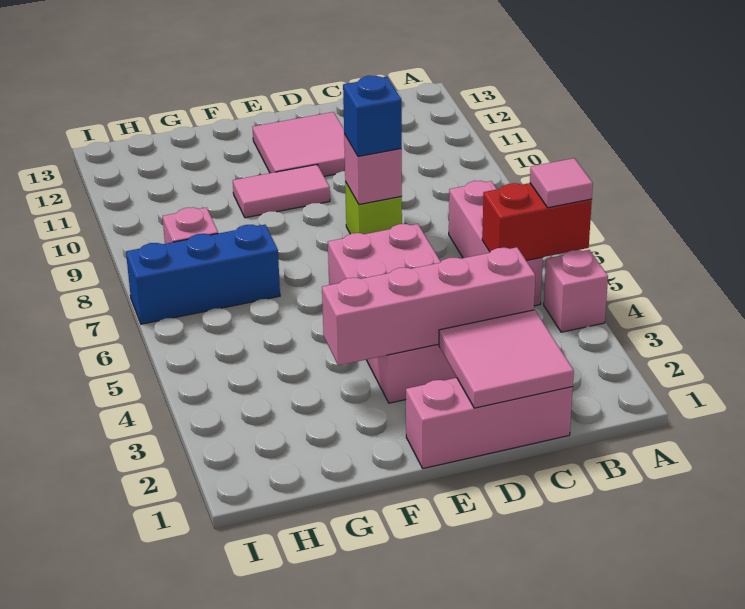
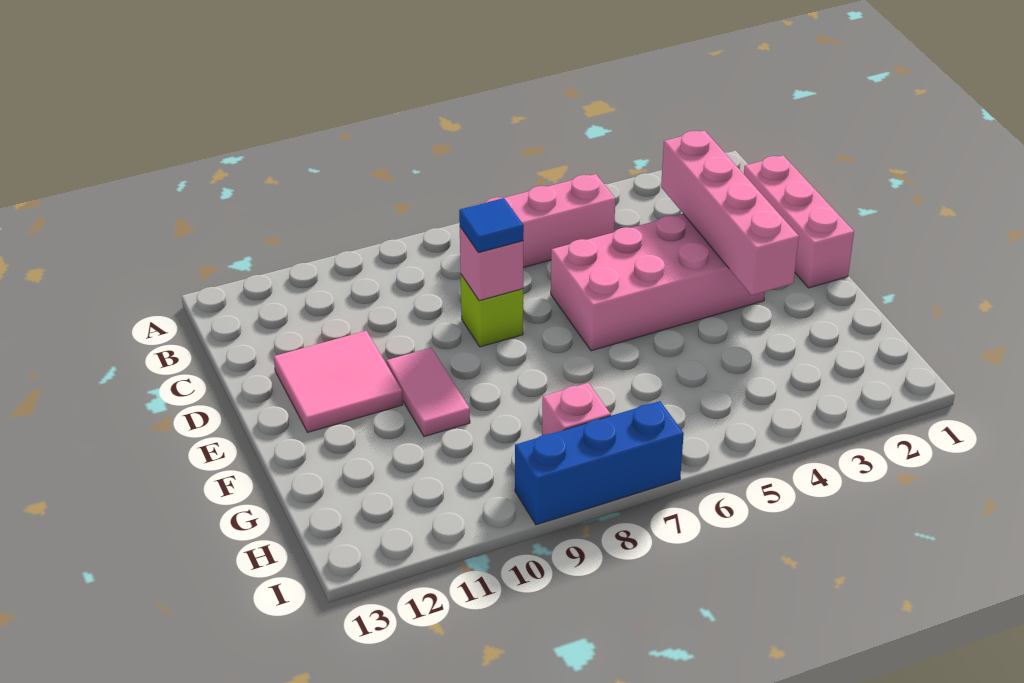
pink brick A4 level 1 -> none
red brick A5:B5 level 2 -> none
pink tile A5 level 3 -> none
pink tile C1:D2 level 2 -> none
blue brick D8 level 3 -> blue tile D8 level 3
blue brick G7:I7 level 1 -> blue brick I7:I9 level 1

